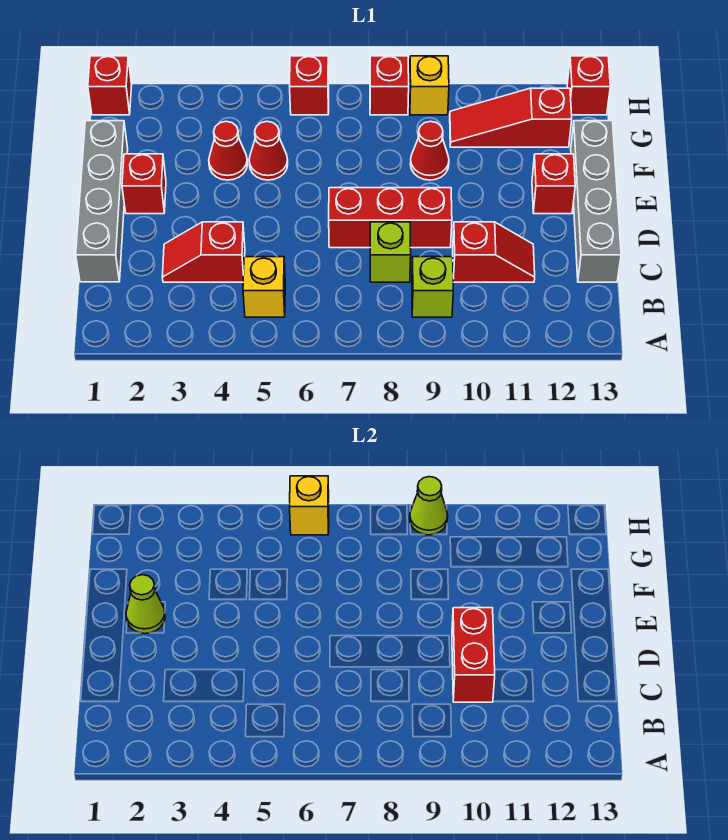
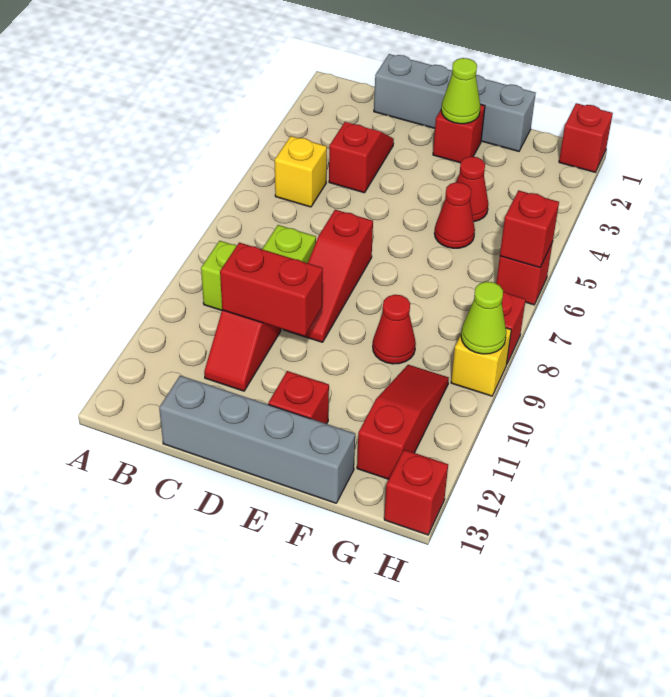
red brick D7:D9 level 1 -> red slope D7:D9 level 1 top 7
yellow brick H6 level 2 -> red brick H6 level 2

